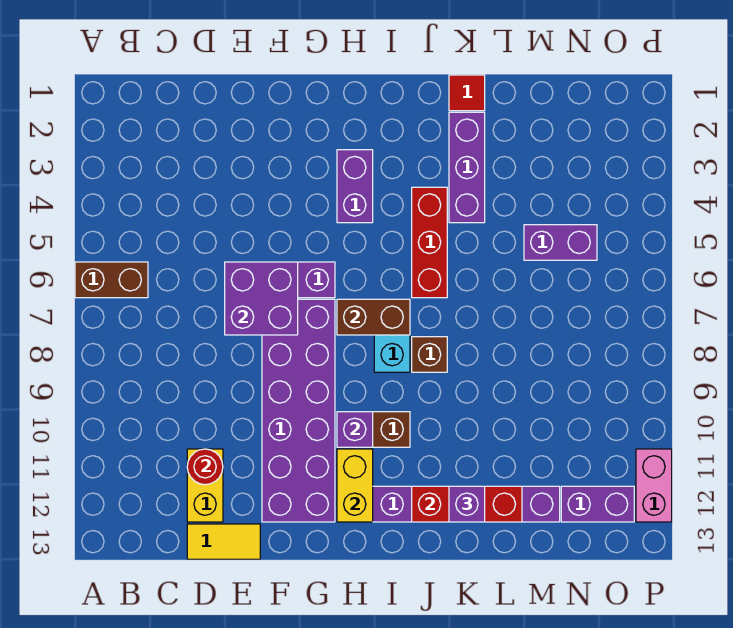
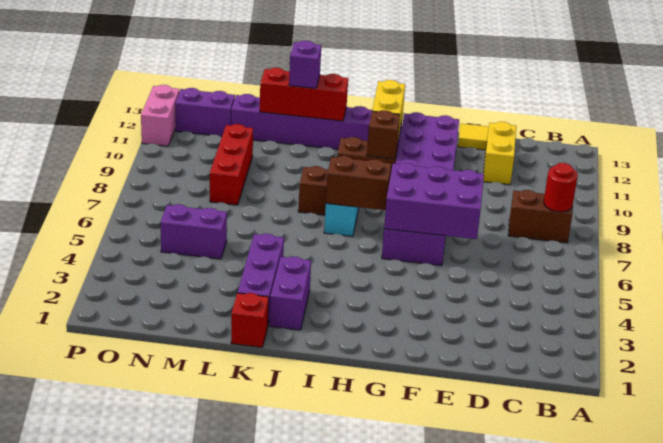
brown brick A6:B6 level 1 -> brown brick B8:C8 level 1
red round brick D11 level 2 -> red round brick B8 level 2
purple brick E6:F7 level 2 -> purple brick E6:G7 level 2
purple brick H3:H4 level 1 -> purple brick J2:J3 level 1
purple brick H10 level 2 -> brown brick H10 level 2
red brick J4:J6 level 1 -> red brick M8:M10 level 1
red tile K1 level 1 -> red brick K1 level 1

